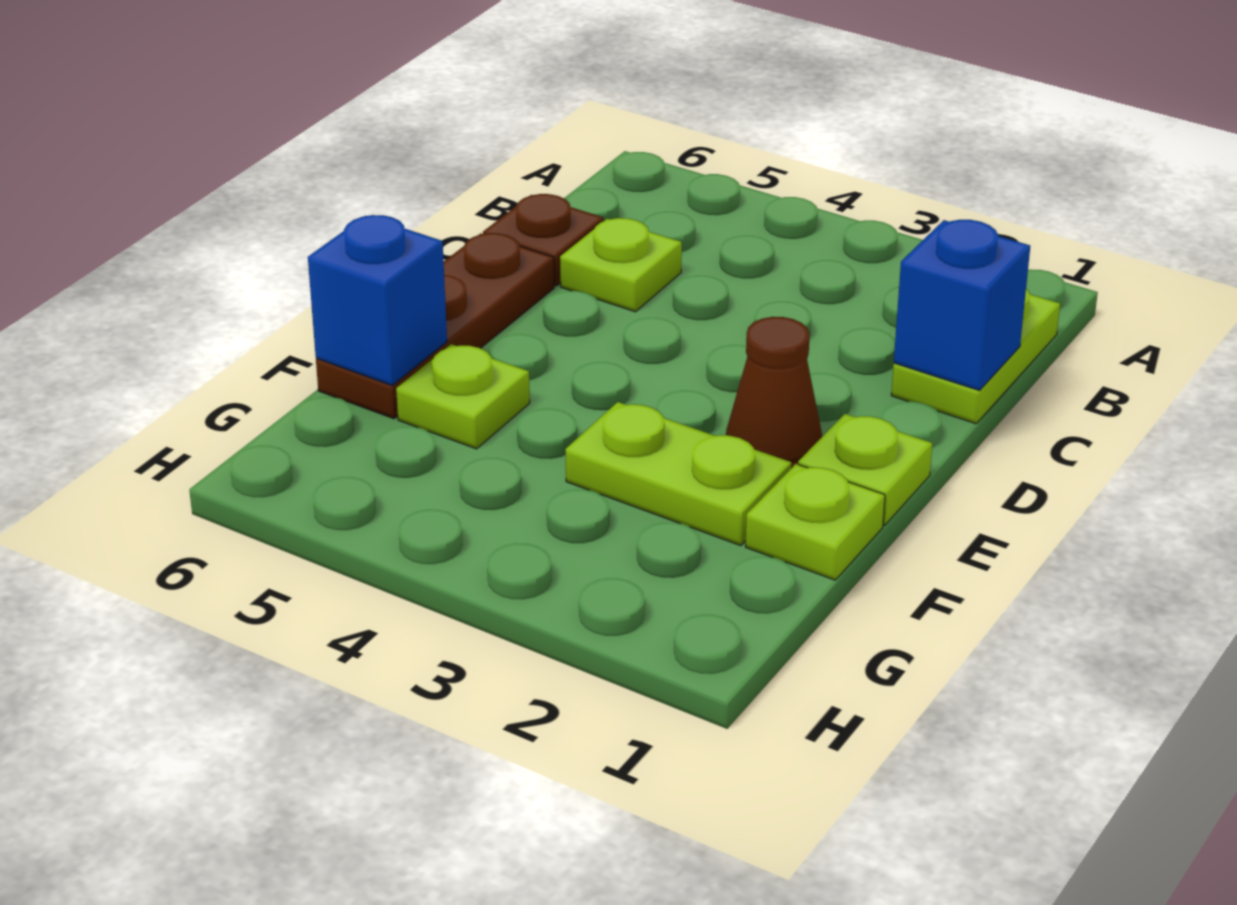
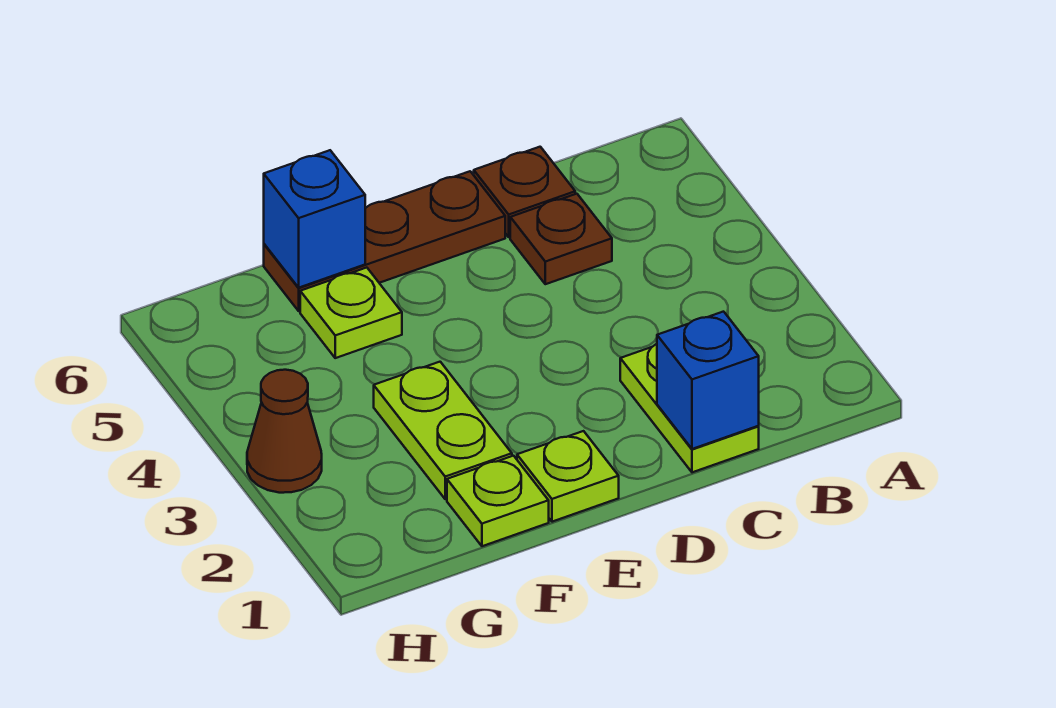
lime plate B1:C1 level 1 -> lime plate C1:C2 level 1
lime plate C5 level 1 -> brown plate C5 level 1
brown cone E2 level 1 -> brown cone H3 level 1

